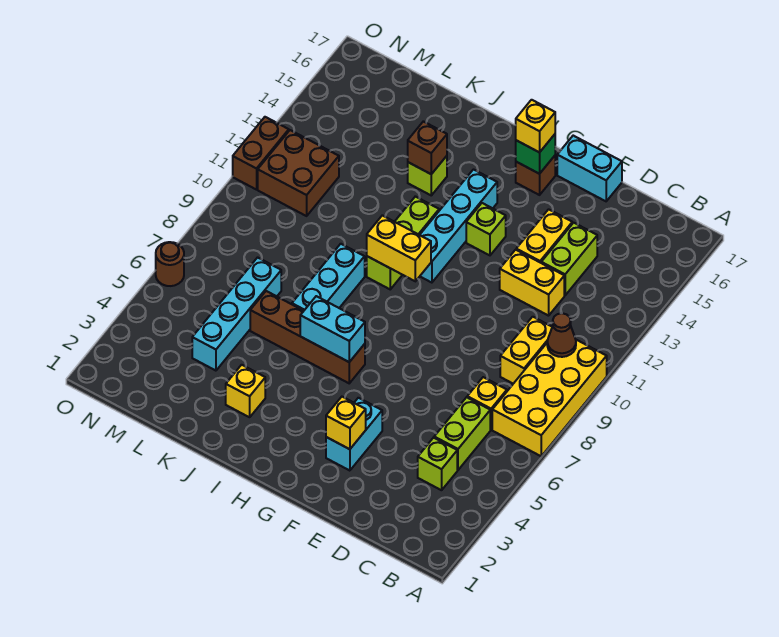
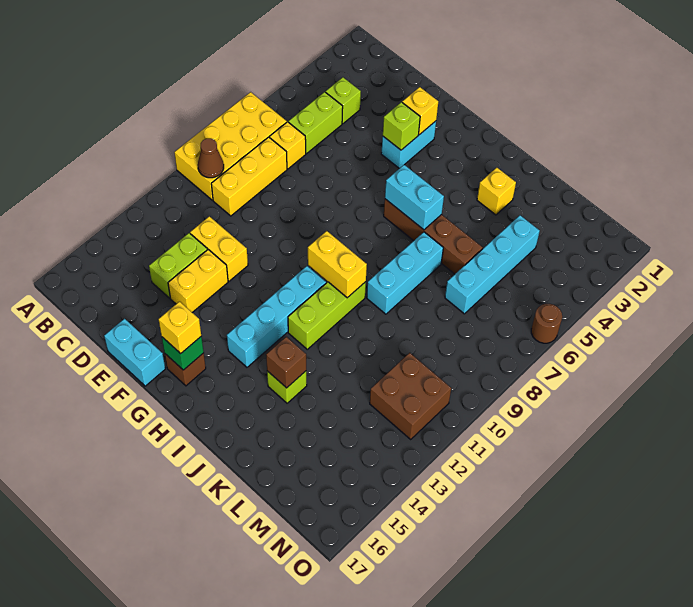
yellow brick C9:C10 level 1 -> yellow brick C8:C10 level 1
lime brick G13 level 1 -> lime brick F4 level 2
brown brick O11:O12 level 1 -> none

